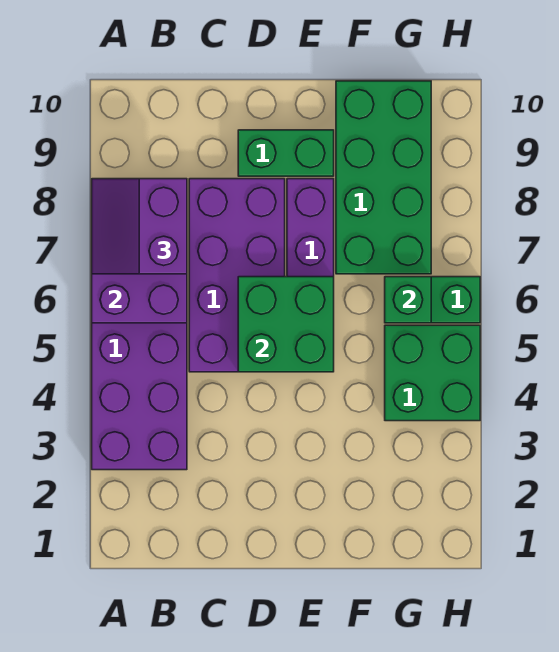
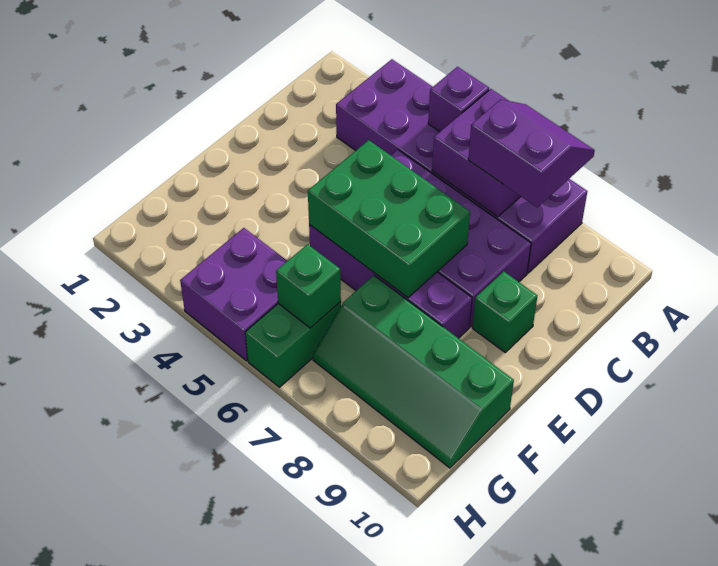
none -> purple brick A5 level 2
green brick D5:E6 level 2 -> green brick D5:E7 level 2
green brick D9:E9 level 1 -> green brick D9 level 1
green brick F7:G10 level 1 -> green slope F7:G10 level 1 top F
green brick G4:H5 level 1 -> purple brick G4:H5 level 1

